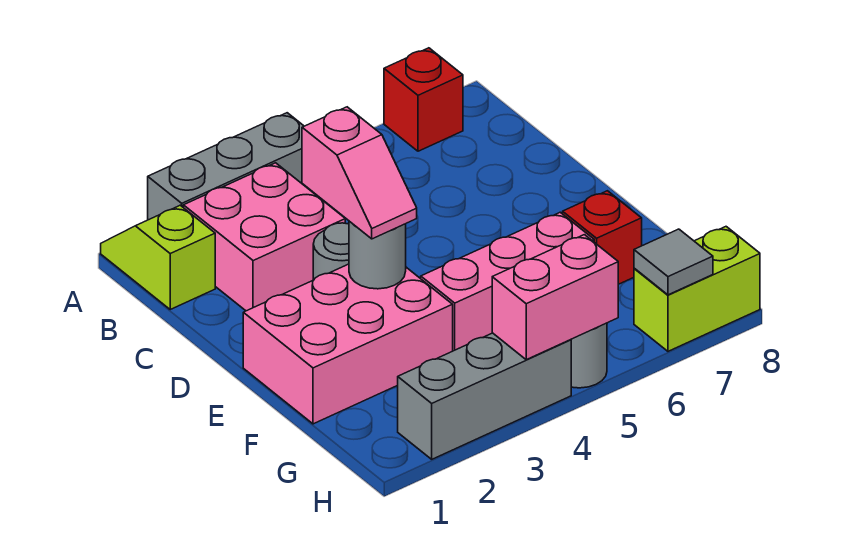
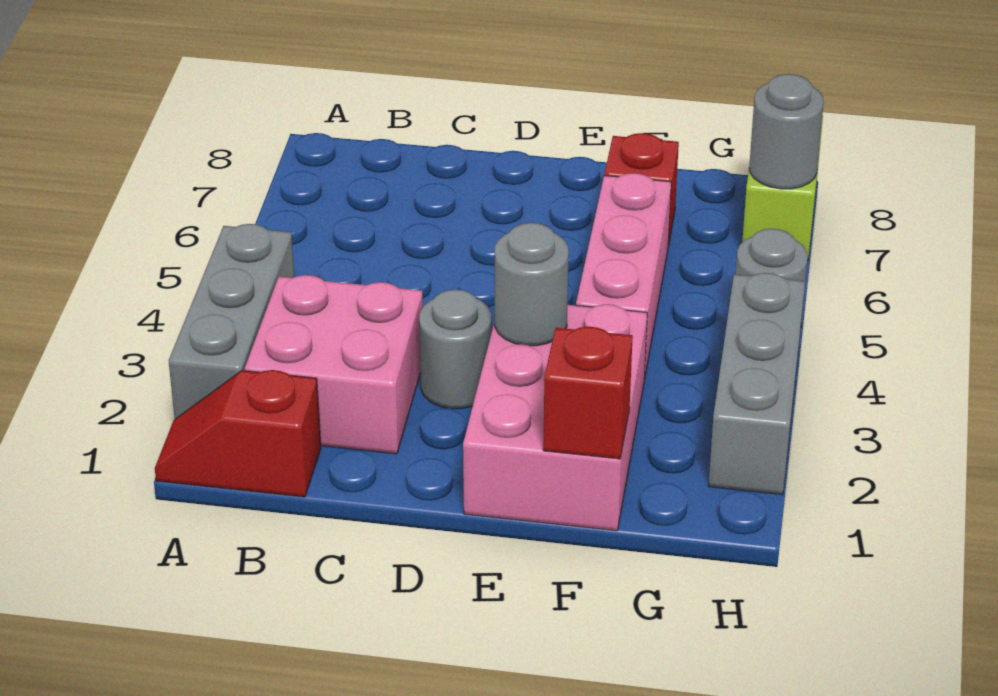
lime slope A1:B1 level 1 top B -> red slope A1:B1 level 1 top B
red brick A7 level 1 -> red brick F1 level 2
pink slope D3:E3 level 3 top D -> none
pink brick H4:H5 level 2 -> none
grey tile H7 level 2 -> grey round brick H7 level 2

